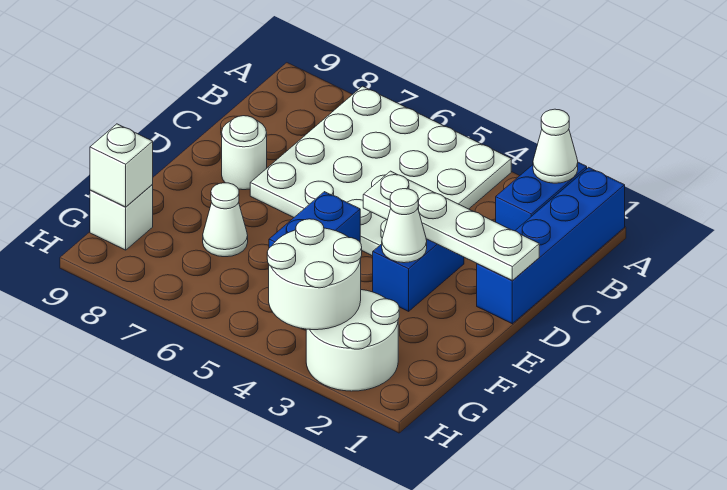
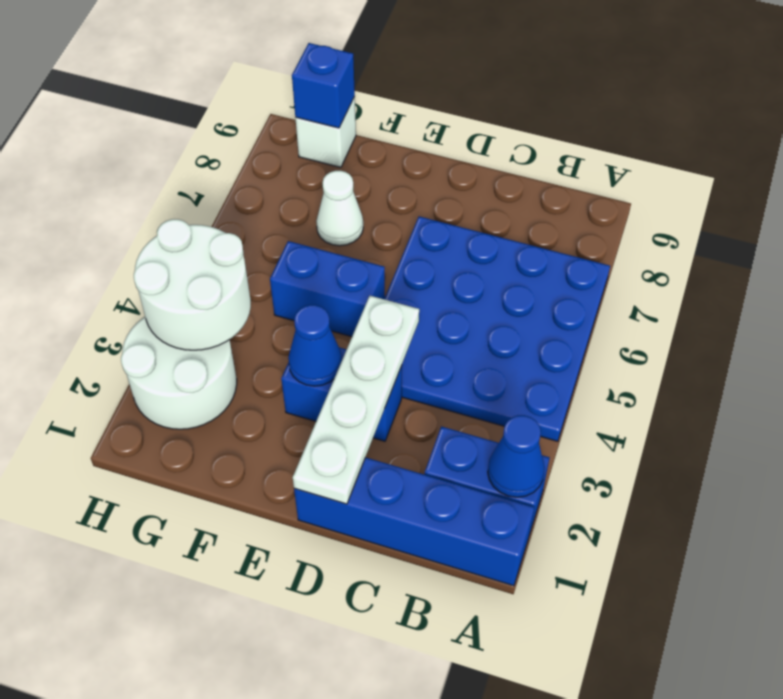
white cone A2 level 2 -> blue cone A2 level 2
white plate A4:D7 level 1 -> blue plate A4:D7 level 1
white round brick D8 level 1 -> none
white cone E3 level 2 -> blue cone E3 level 2
white brick G9 level 2 -> blue brick G9 level 2

